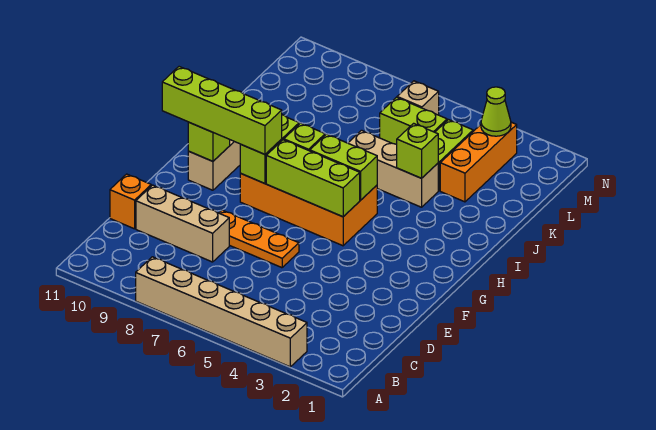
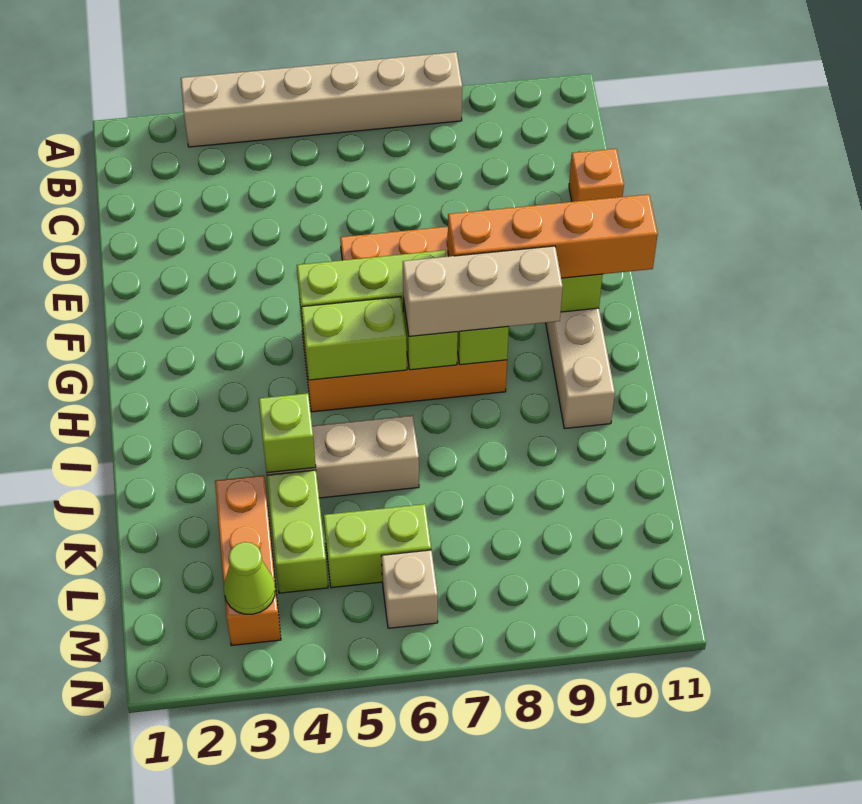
tan brick D8:D10 level 1 -> tan brick H7:H9 level 3
lime brick G8:G11 level 3 -> orange brick G8:G11 level 3

